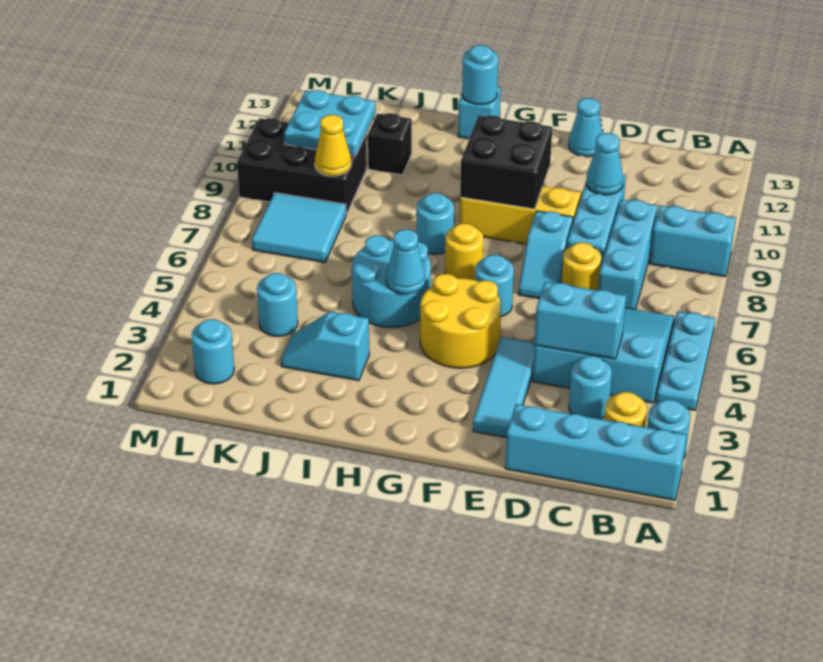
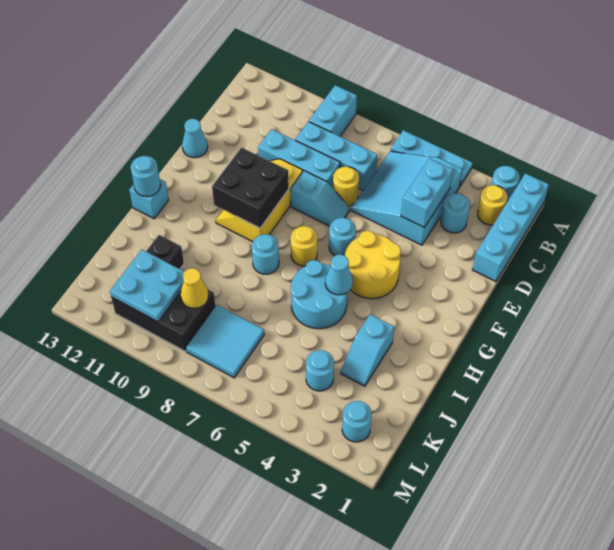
cyan cone D10 level 2 -> none
cyan tile E2:E4 level 1 -> none
black brick K9:M10 level 1 -> black brick K9:L11 level 1

